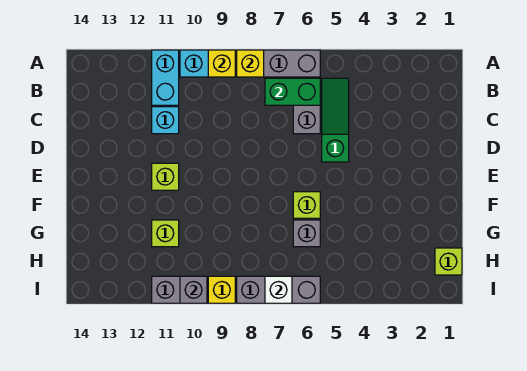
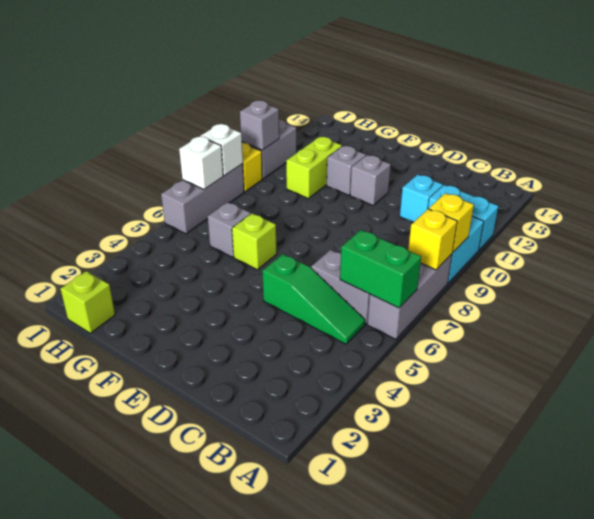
green brick B6:B7 level 2 -> green brick A6:B6 level 2
lime brick E11 level 1 -> grey brick E11 level 1
none -> grey brick F11 level 1
lime brick G11 level 1 -> lime brick G10:G11 level 1
none -> white brick I8 level 2

